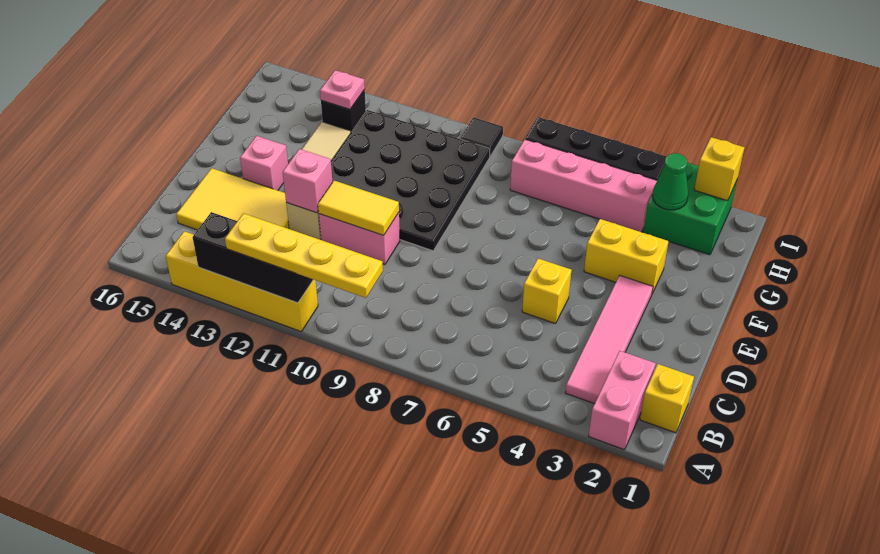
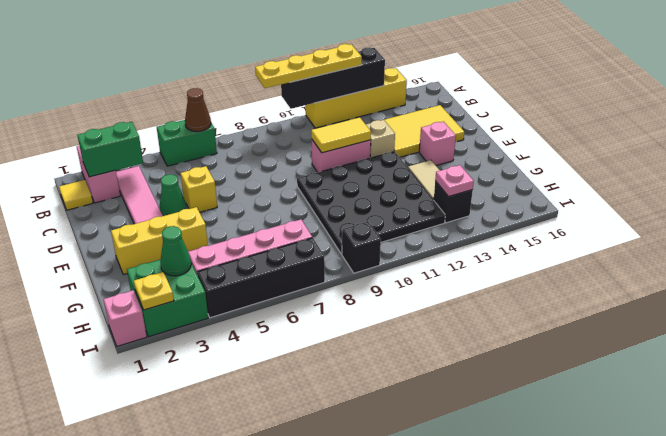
none -> green brick A5:A6 level 1
none -> brown cone A6 level 2
black brick A11:A13 level 2 -> black brick A10:A13 level 2
yellow brick B1 level 1 -> yellow tile B1 level 1
none -> green brick B2:B3 level 2
none -> green cone D4 level 1
pink brick D12 level 2 -> pink brick I1 level 1
yellow brick F3:F4 level 1 -> yellow brick F2:F4 level 1
yellow brick I2 level 2 -> yellow plate I2 level 2
black tile I9 level 1 -> black brick I9 level 1

